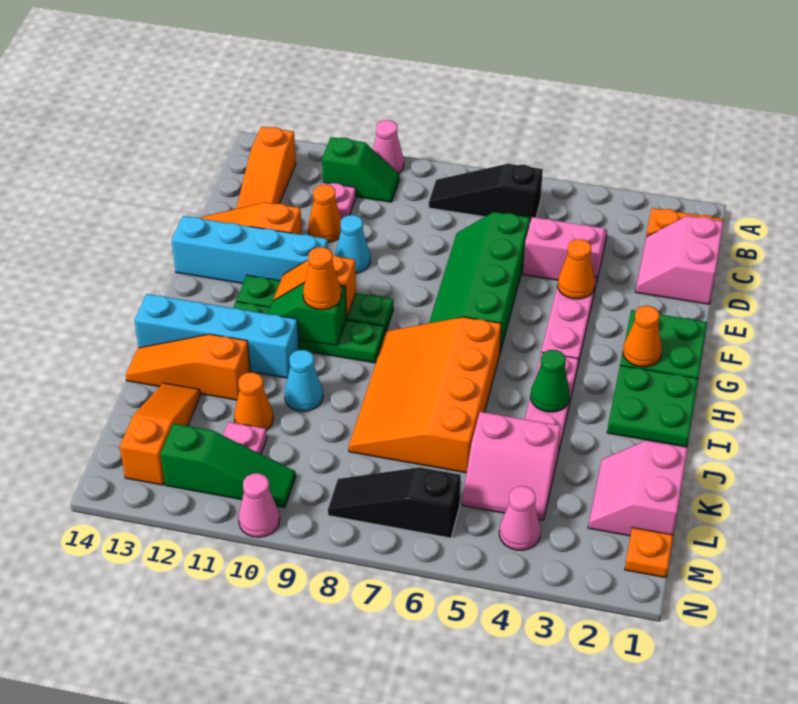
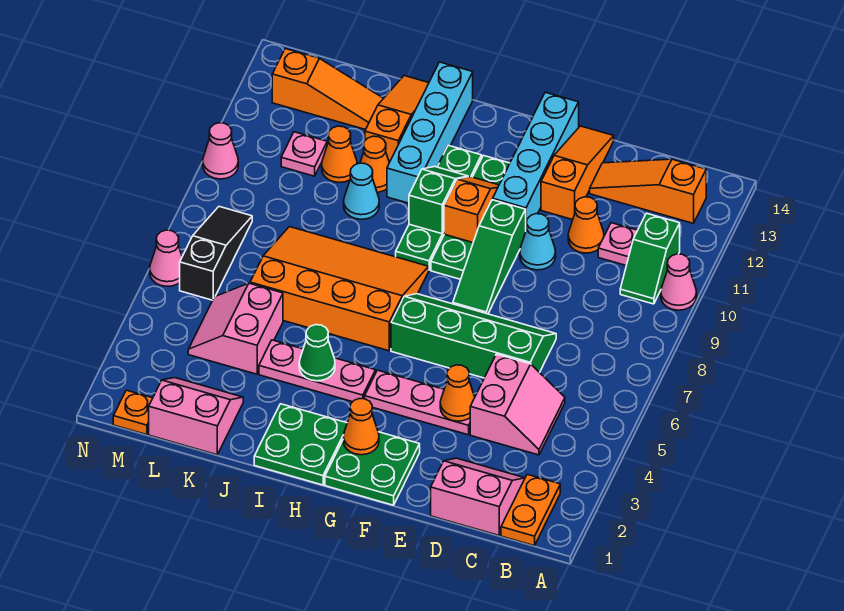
black slope B6:B8 level 1 top 6 -> none
orange cone H10 level 3 -> orange cone J11 level 1
pink cone M4 level 1 -> pink cone N6 level 1
green slope M10:M12 level 1 top 12 -> green slope F8:F10 level 1 top 10

